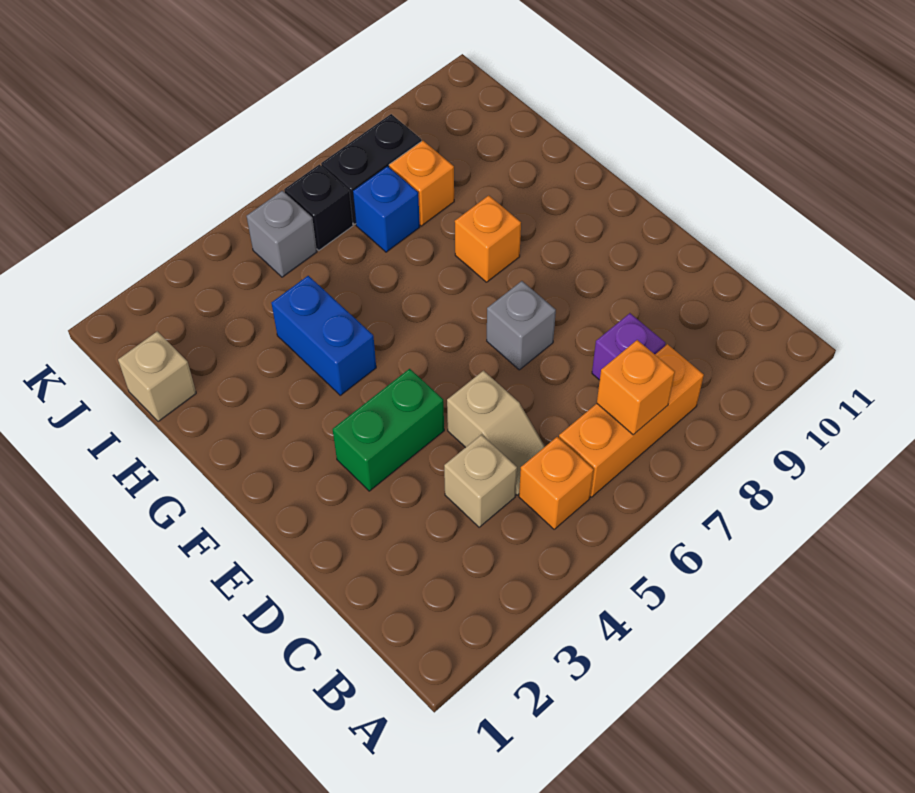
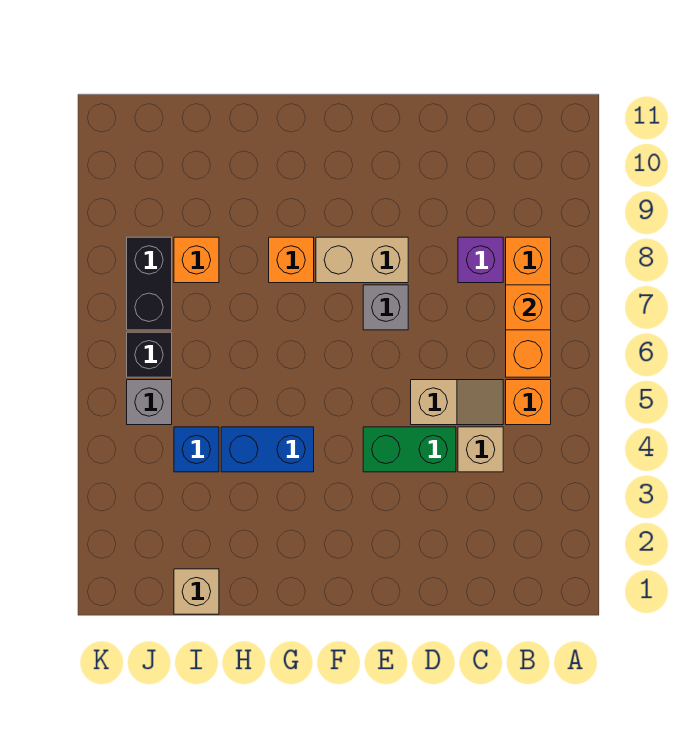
green brick E3:E4 level 1 -> green brick D4:E4 level 1
none -> tan brick E8:F8 level 1
blue brick I7 level 1 -> blue brick I4 level 1

